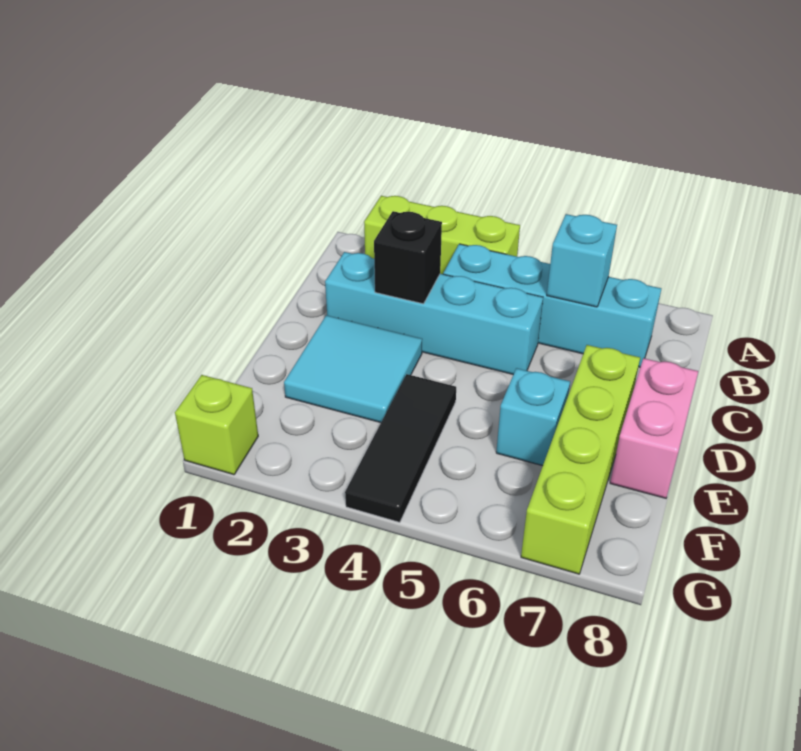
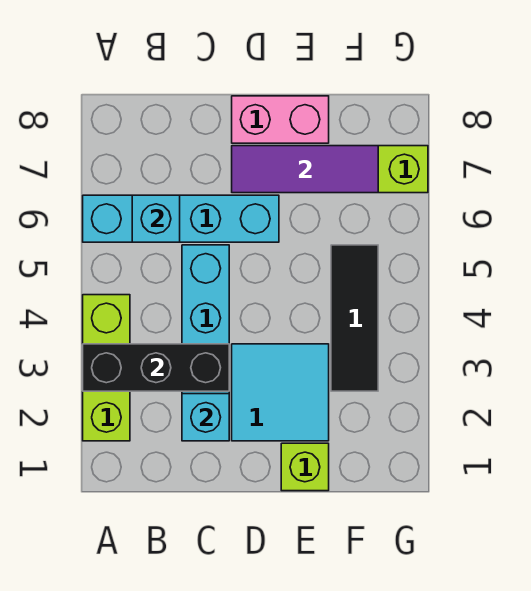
cyan brick B4:B7 level 1 -> cyan brick A6:D6 level 1
black brick C3 level 2 -> black brick A3:C3 level 2
none -> purple tile D7:F7 level 2
black tile E4:G4 level 1 -> black tile F3:F5 level 1
cyan brick E6 level 1 -> cyan brick C2 level 2
lime brick G1 level 1 -> lime brick E1 level 1

